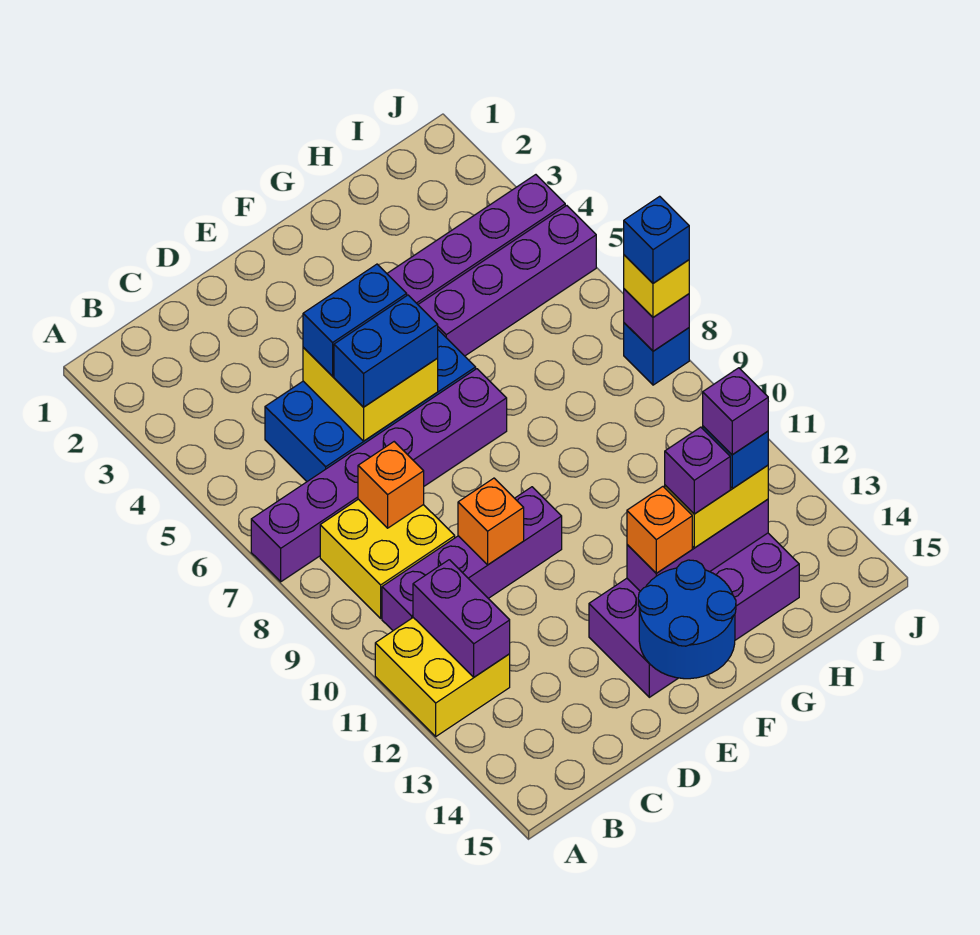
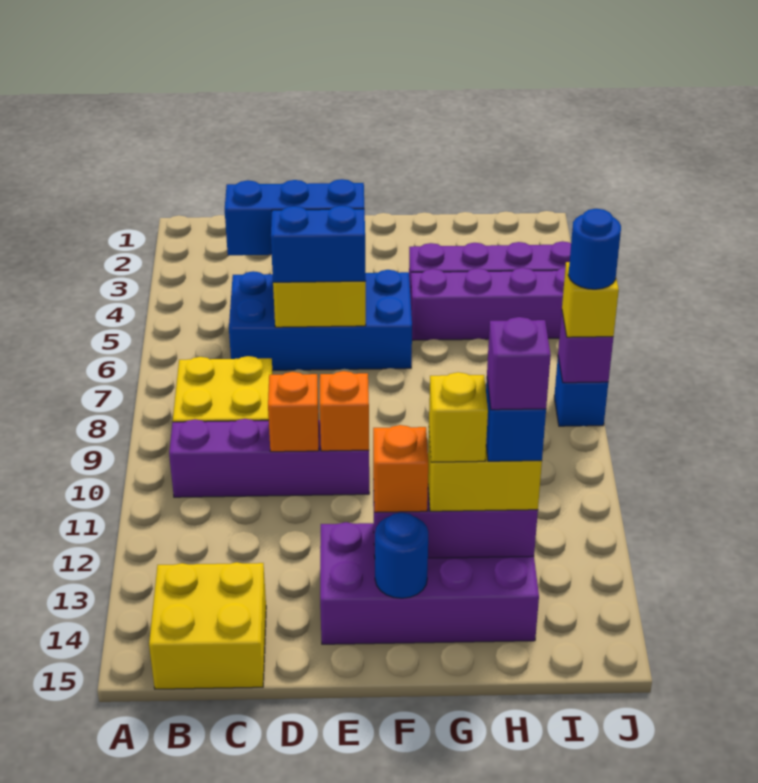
purple brick A7:F7 level 1 -> none
yellow brick A11:B12 level 1 -> yellow brick B14:C15 level 1
purple brick B11:B12 level 2 -> none
orange brick C8 level 2 -> orange brick E10 level 2
blue brick D5:E5 level 3 -> blue brick C5:E5 level 3
blue round brick E14:F15 level 2 -> blue round brick F14 level 2
purple brick G13 level 4 -> yellow brick G13 level 4
blue brick J8 level 4 -> blue round brick J8 level 4

